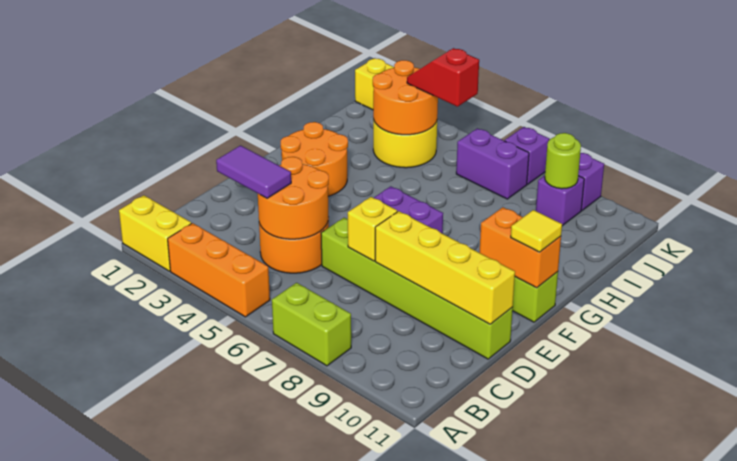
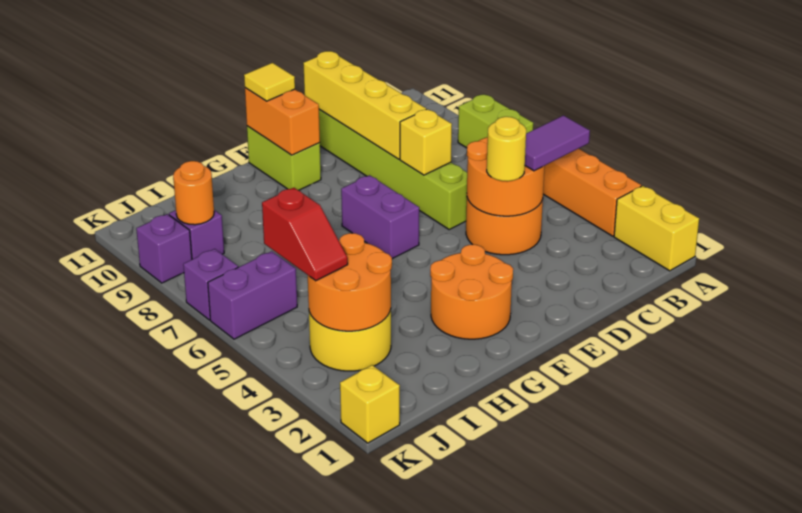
purple tile C3:C4 level 3 -> purple tile B4:C4 level 3
none -> yellow round brick D4 level 3
purple brick J6:J7 level 1 -> purple brick J6:K6 level 1
lime round brick J9 level 2 -> orange round brick J9 level 2

